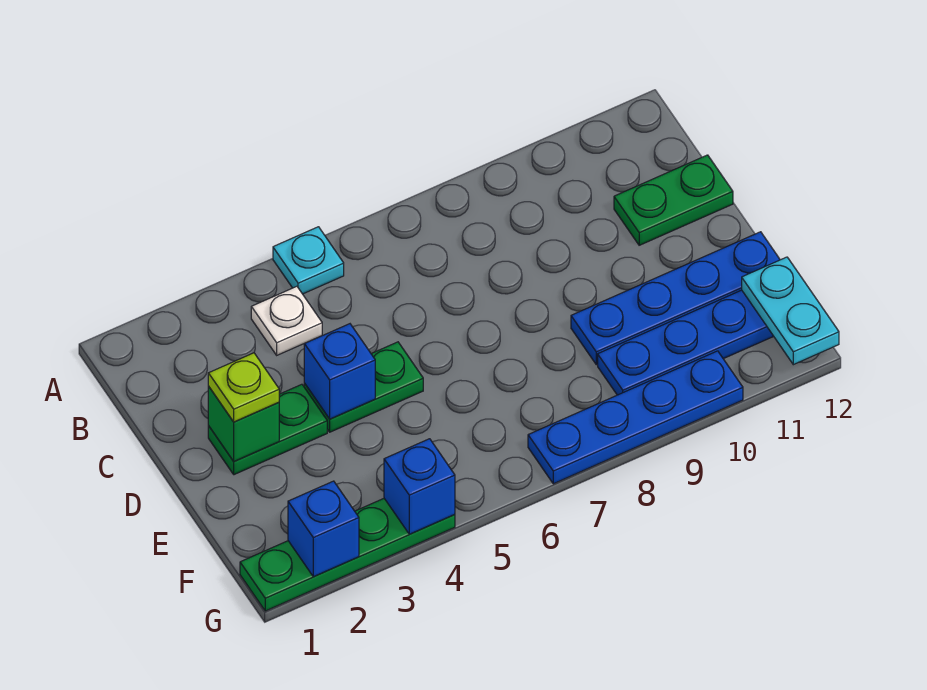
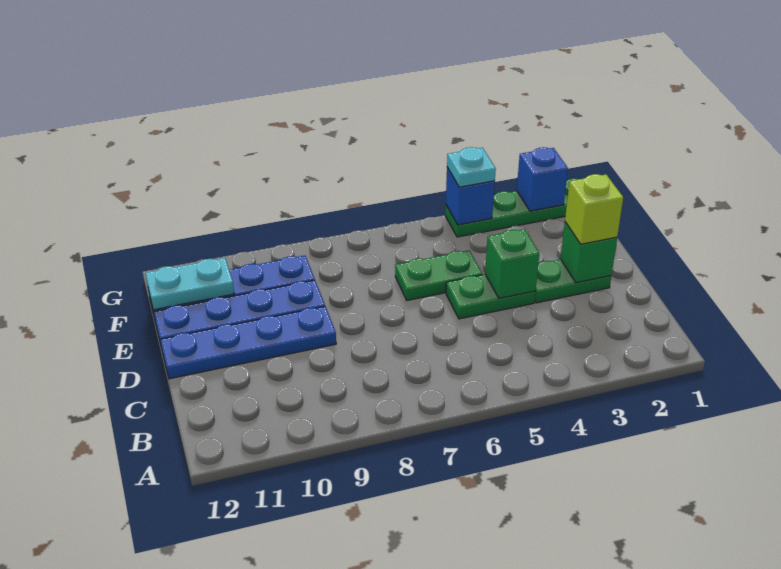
cyan plate A5 level 1 -> cyan plate G4 level 3
white plate B4 level 1 -> none
green plate C11:C12 level 1 -> green plate E5:E6 level 1
lime plate D2 level 3 -> lime brick D2 level 3
blue brick D4 level 2 -> green brick D4 level 2
cyan plate F12:G12 level 2 -> cyan plate F11:F12 level 2
blue plate G7:G10 level 1 -> blue plate D9:D12 level 1

